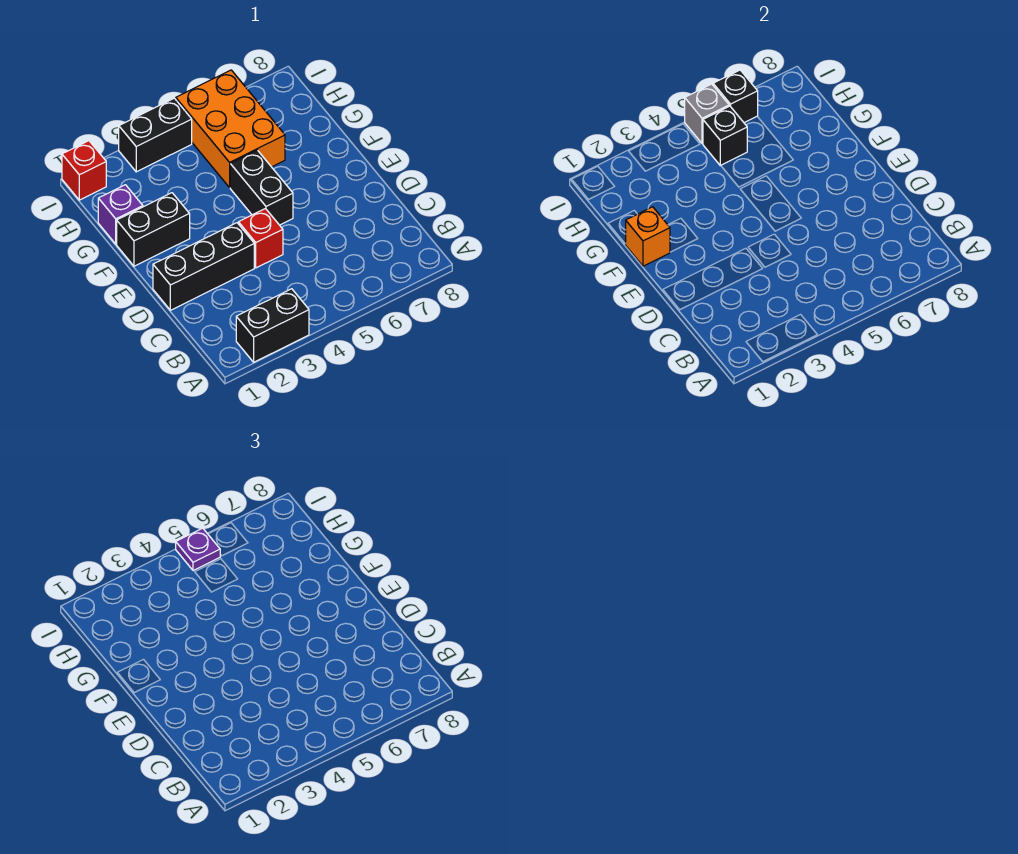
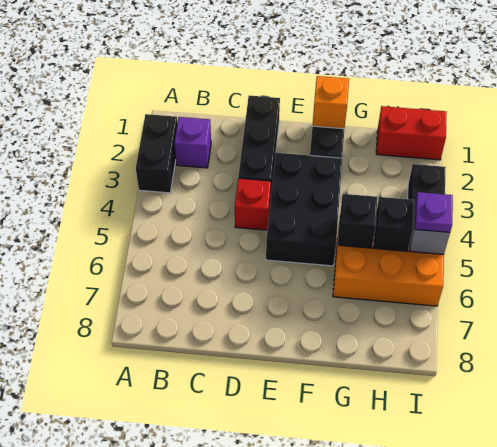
black brick E5:F5 level 1 -> black brick E3:F5 level 1
purple brick G1 level 1 -> purple brick B2 level 1
red brick I1 level 1 -> red brick H1:I1 level 1
black brick I6 level 2 -> black brick G5 level 2

